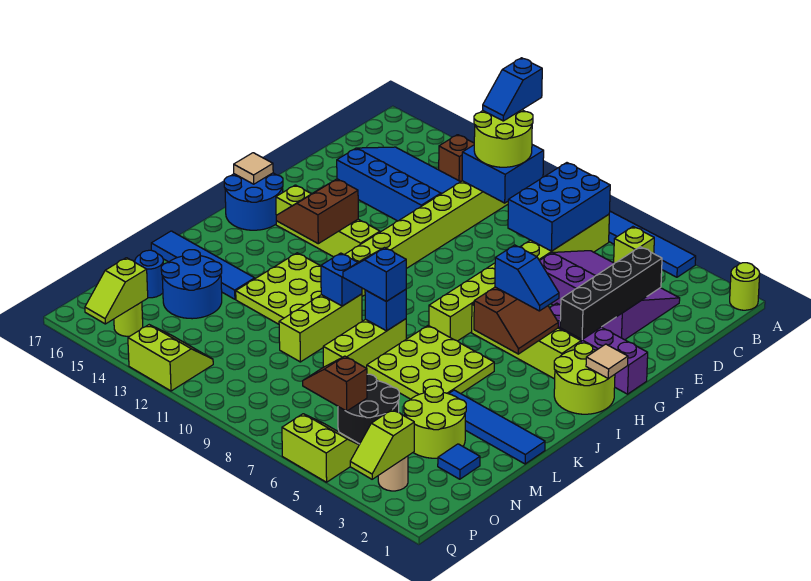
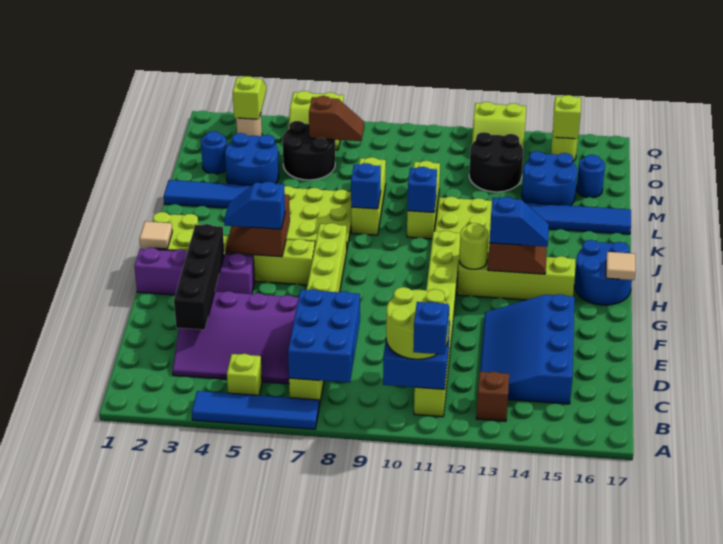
lime round brick A1 level 1 -> lime round brick H12 level 2
blue slope C12:E15 level 1 top E -> blue slope C13:F15 level 1 top 15
blue slope K8:K9 level 3 top 8 -> blue slope H13:H14 level 3 top 13
lime round brick M3:N4 level 1 -> blue round brick M3:N4 level 1
blue tile N2 level 1 -> blue round brick N2 level 1
none -> black round brick N12:O13 level 1

